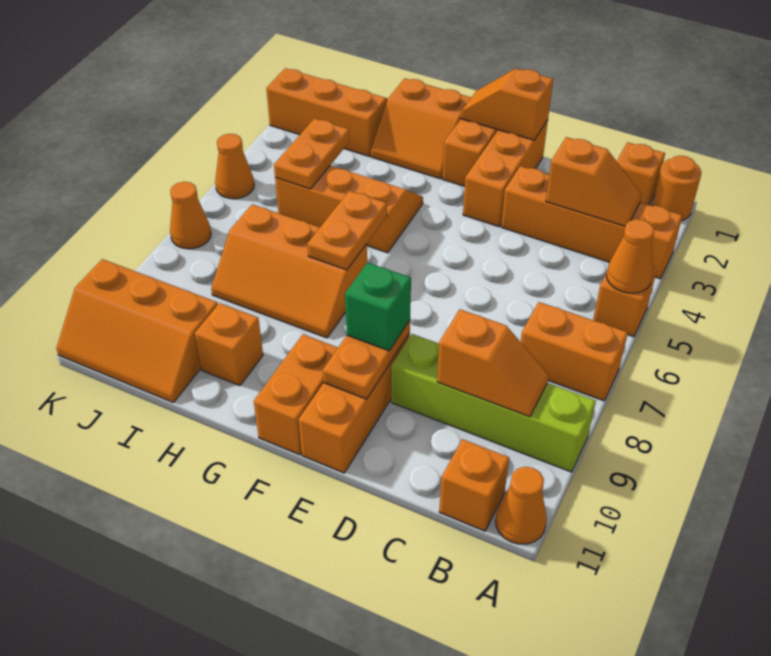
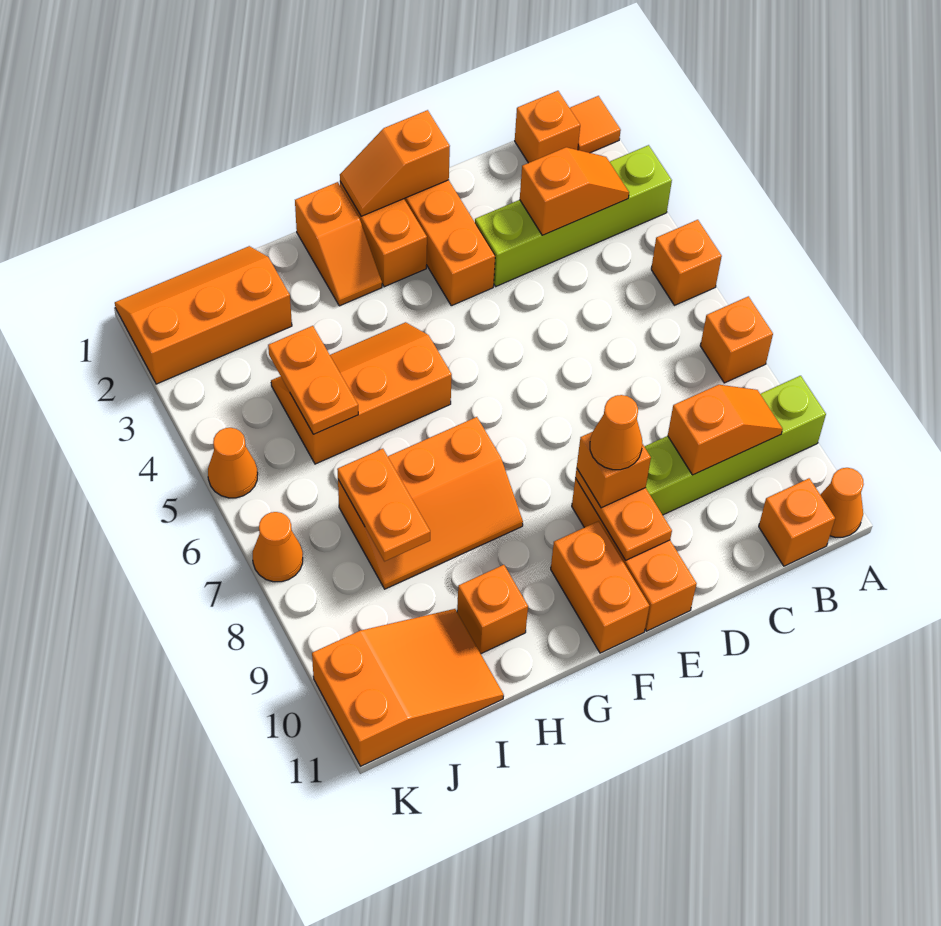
orange round brick A1 level 1 -> orange tile A1 level 1
orange brick A3:D3 level 1 -> lime brick A3:D3 level 1
orange cone A5 level 2 -> orange cone E9 level 4
orange brick A7:B7 level 1 -> orange brick A7 level 1
green brick E9 level 3 -> orange brick E9 level 3
orange slope G1:H2 level 1 top 1 -> orange slope G1:G2 level 1 top 1
orange plate G6:G7 level 2 -> orange plate I7:I8 level 2
orange slope I10:K11 level 1 top 10 -> orange slope I10:K11 level 1 top K

